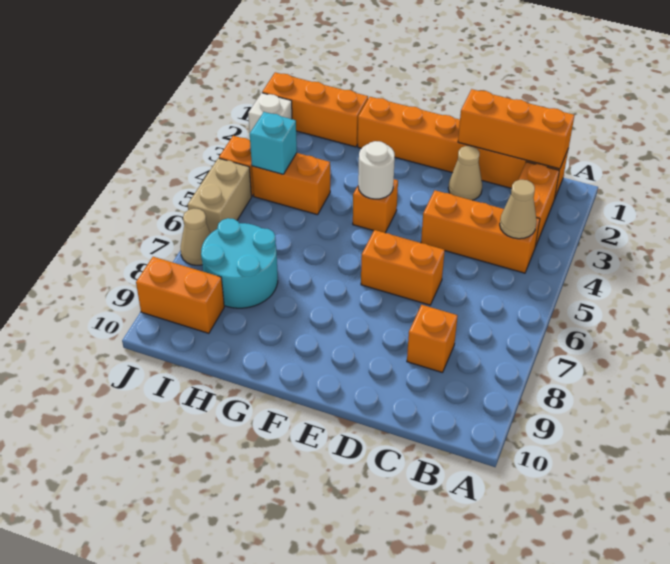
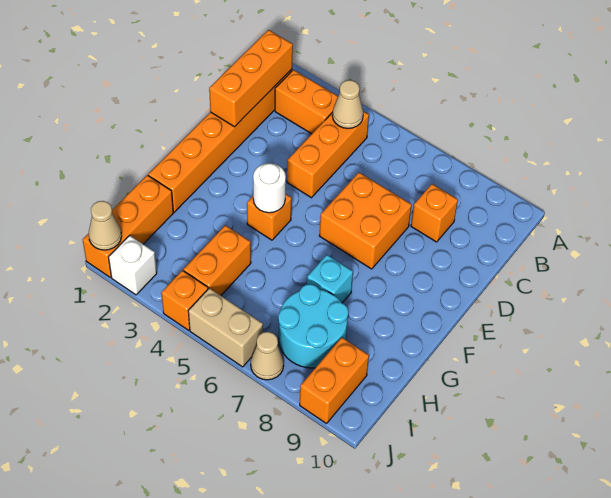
tan cone D2 level 1 -> tan cone J1 level 2
orange brick D6:E6 level 1 -> orange brick D6:E7 level 1
cyan brick I4 level 2 -> cyan brick G7 level 1

